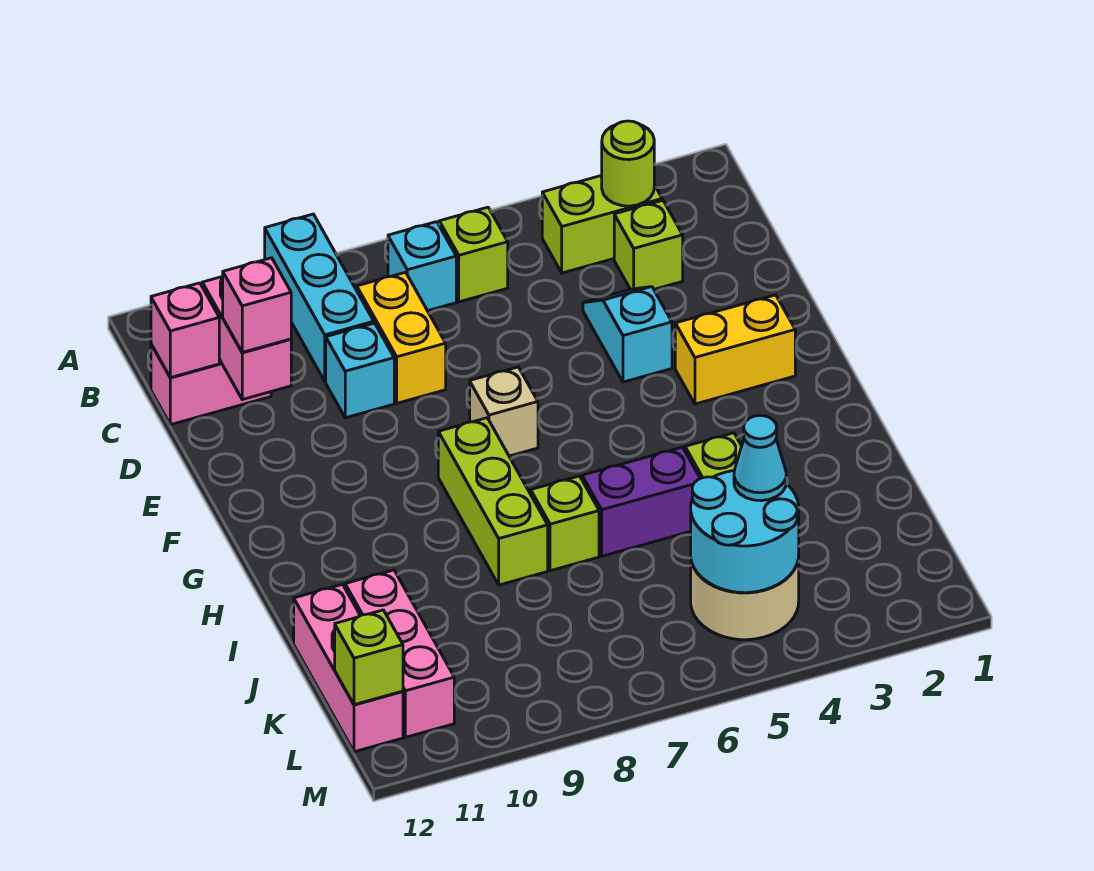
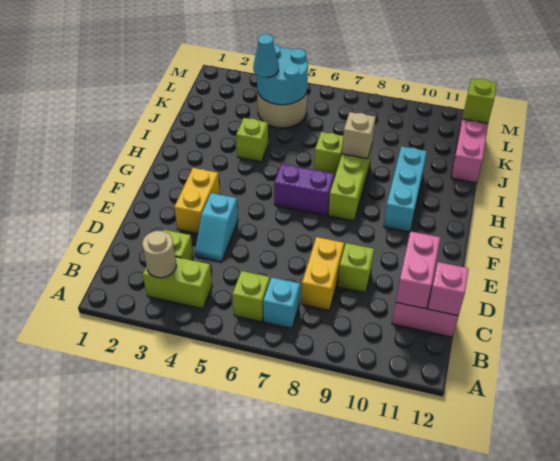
cyan brick A9:C9 level 1 -> cyan brick G10:I10 level 1
lime round brick B3 level 2 -> tan round brick B3 level 2
cyan brick D9 level 1 -> lime brick D9 level 1
pink brick D11 level 3 -> none
yellow brick F2:F3 level 1 -> yellow brick E3:F3 level 1
tan brick F7 level 1 -> tan brick I8 level 2
purple brick I5:I6 level 1 -> purple brick G6:G7 level 1
pink brick J11:L11 level 1 -> none

